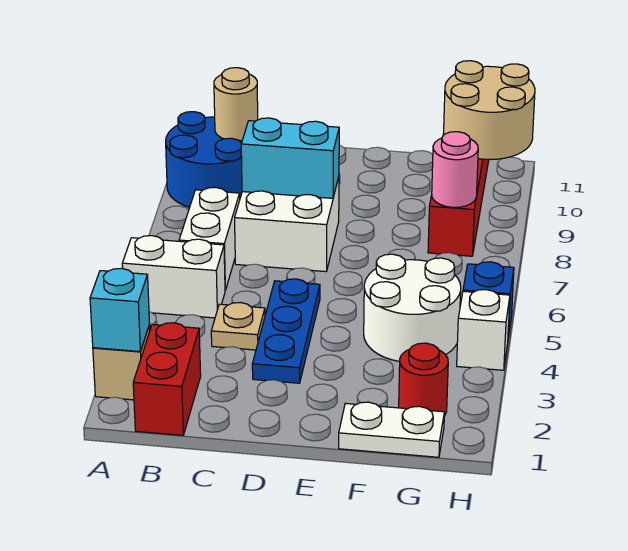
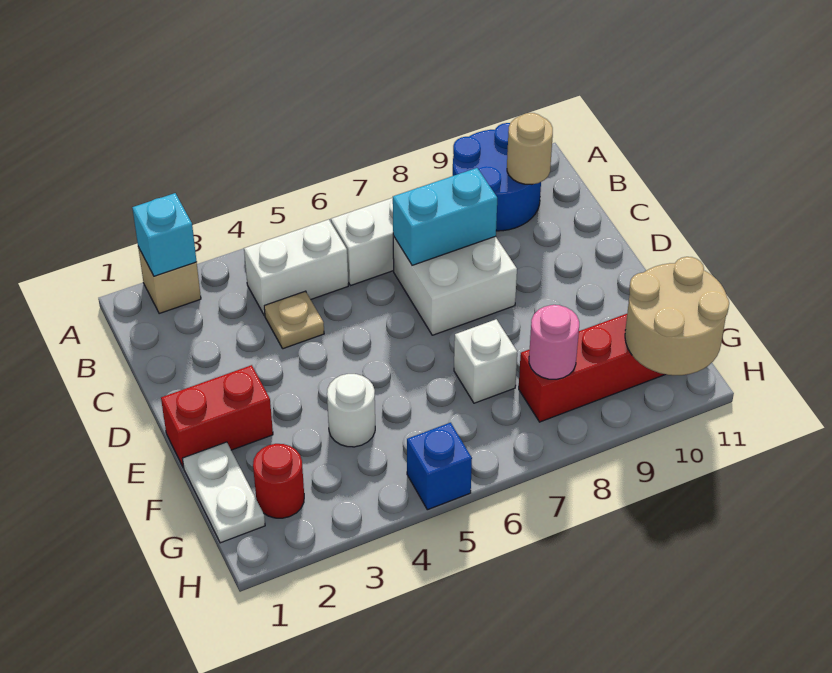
white brick A5:B5 level 1 -> white brick B4:B5 level 1
red brick B1:B2 level 1 -> red brick E1:E2 level 1
cyan brick C8:D8 level 2 -> cyan brick C7:C8 level 2
blue plate D3:D5 level 1 -> none
white round brick F4:G5 level 1 -> white round brick F4 level 1
white brick H4 level 1 -> white brick F7 level 1

